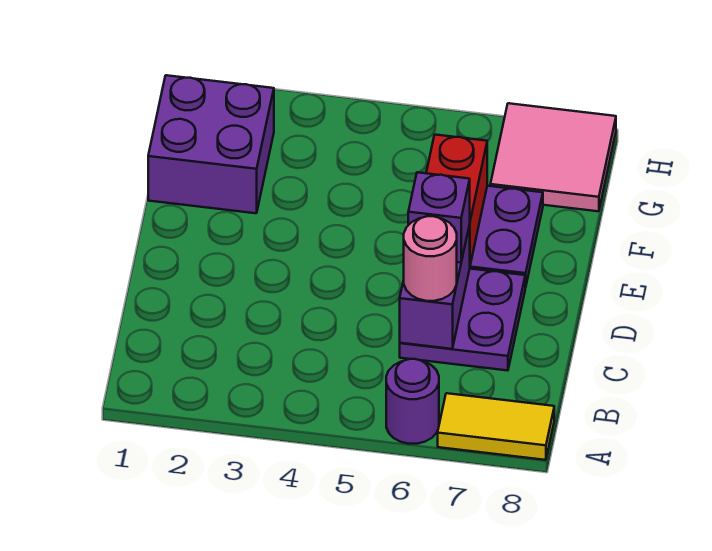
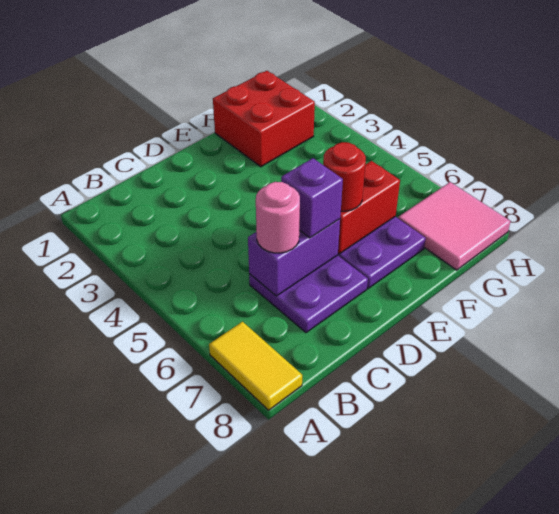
purple round brick A6 level 1 -> none
none -> red round brick E6 level 3
purple brick F1:G2 level 1 -> red brick F1:G2 level 1

